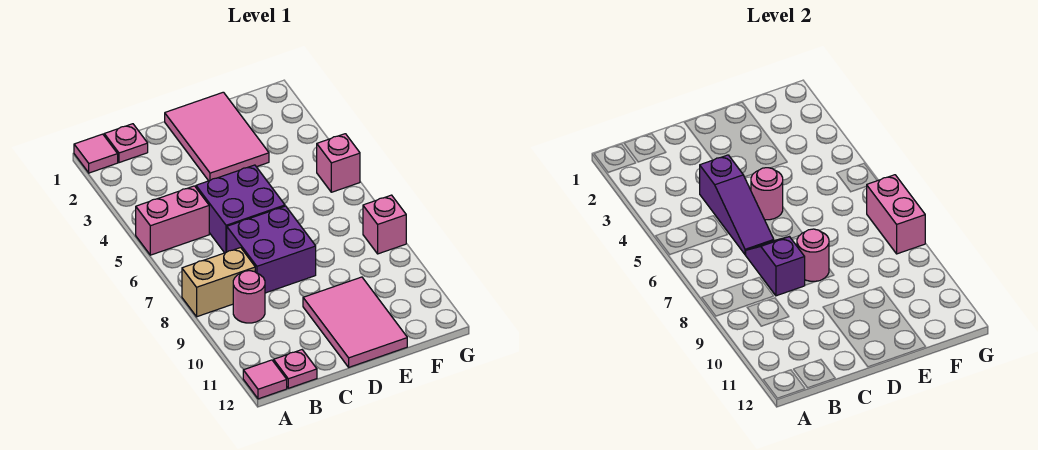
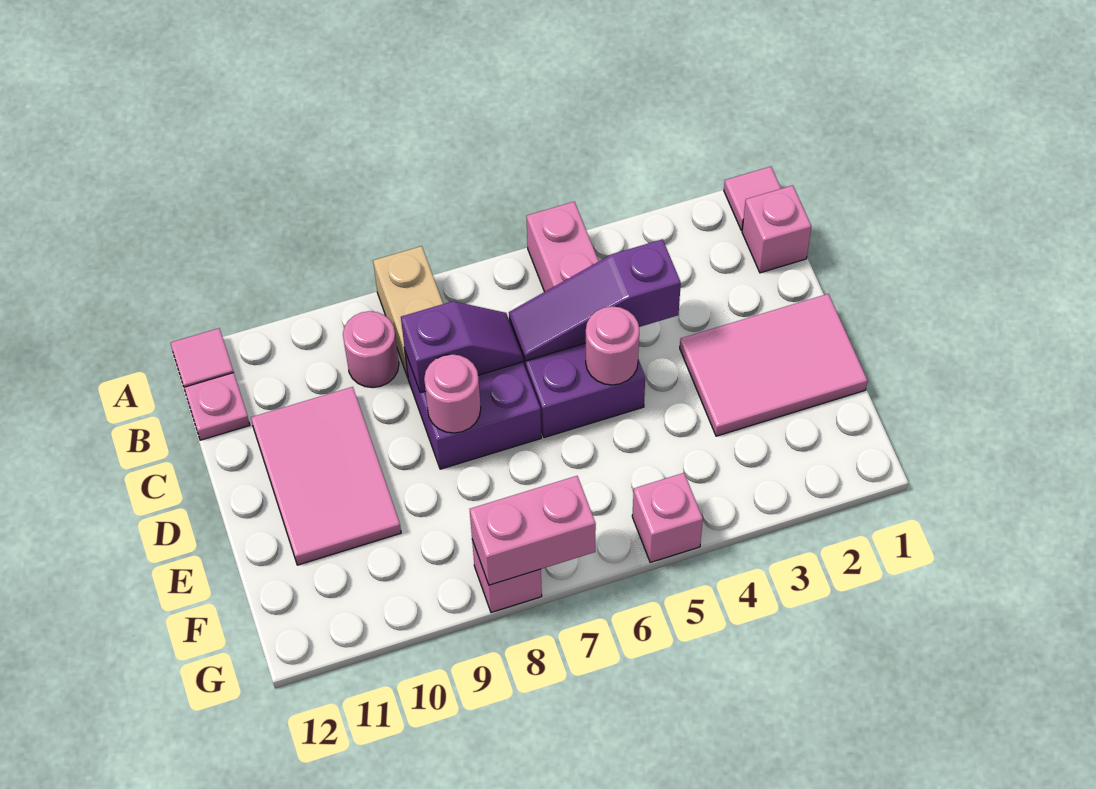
pink plate B1 level 1 -> pink brick B1 level 1
pink tile D10:E12 level 1 -> pink tile C10:E11 level 1

